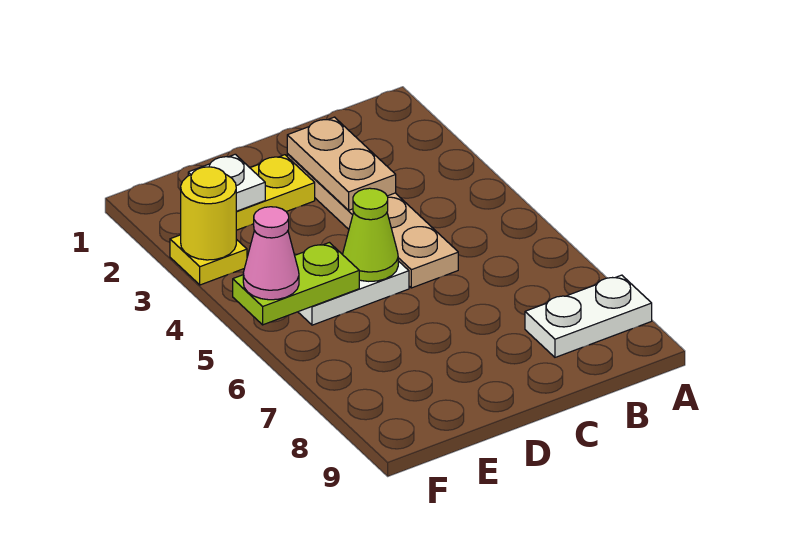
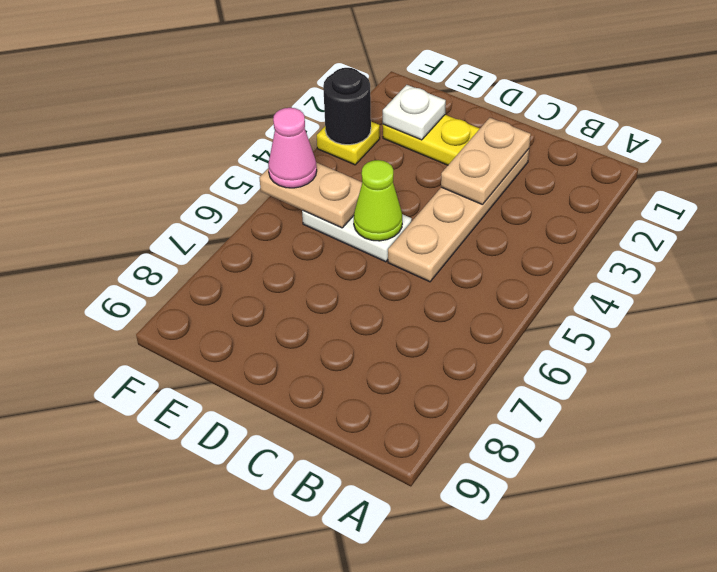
white plate A8:B8 level 1 -> none
lime plate E5:F5 level 2 -> tan plate E5:F5 level 2
yellow round brick F3 level 2 -> black round brick F3 level 2

